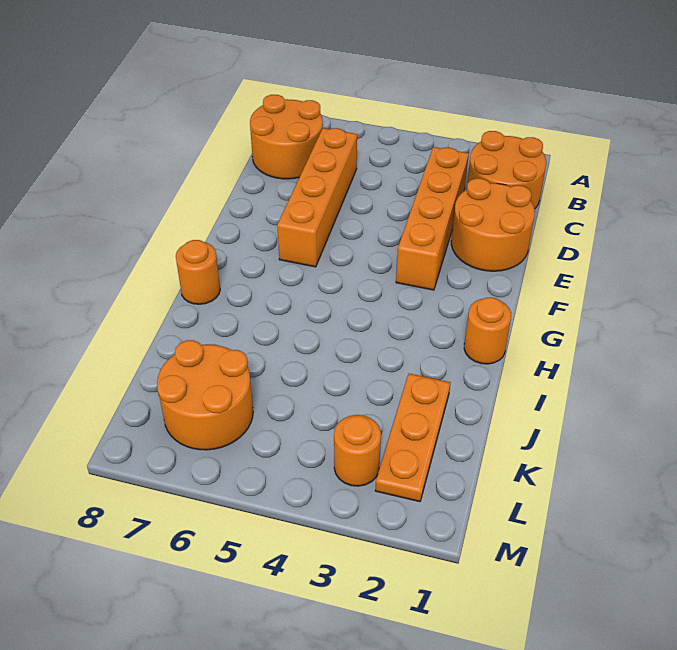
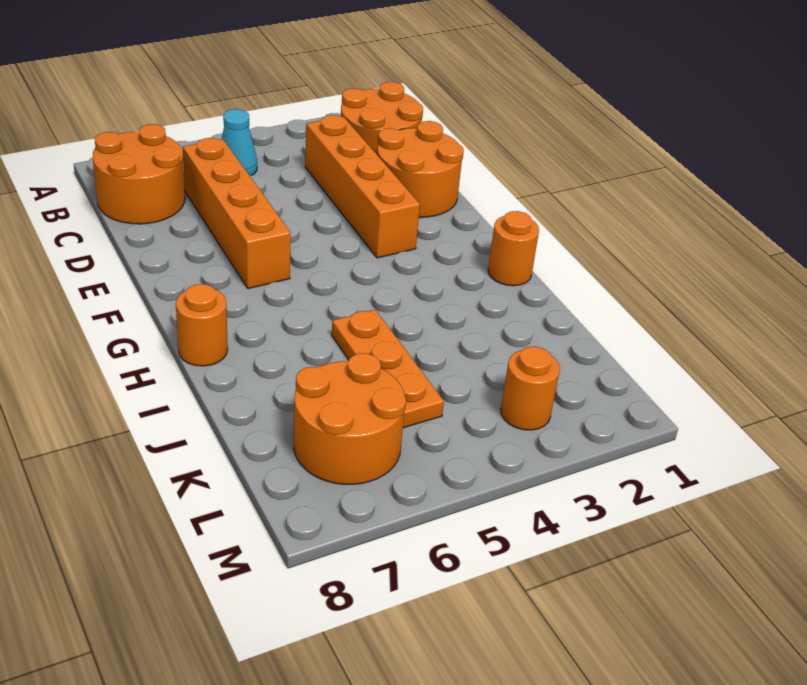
none -> cyan cone B5 level 1
orange plate J2:L2 level 1 -> orange plate I5:K5 level 1

